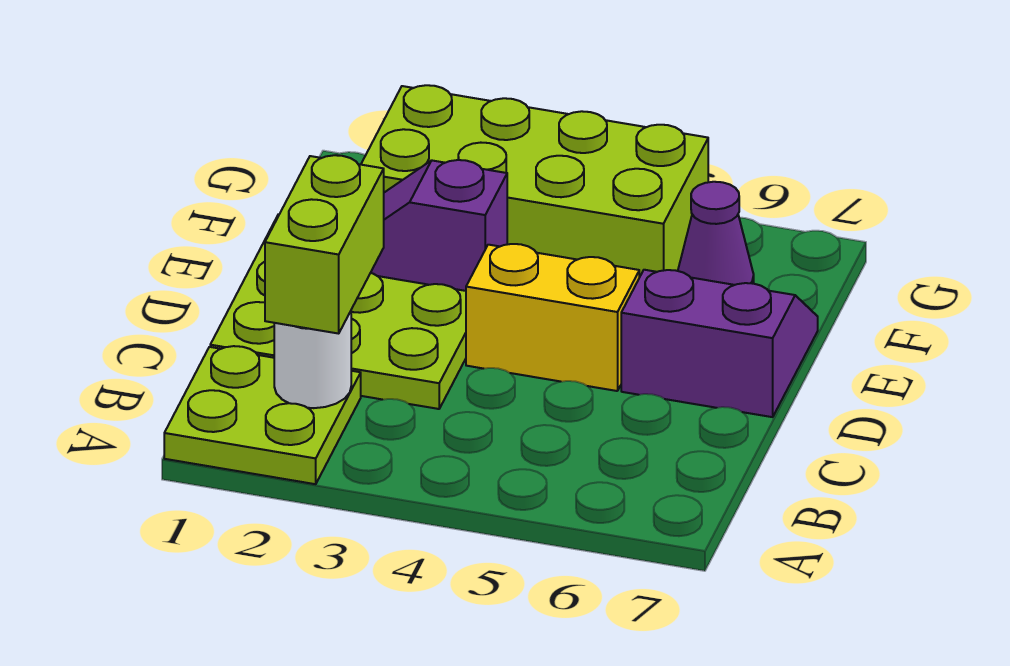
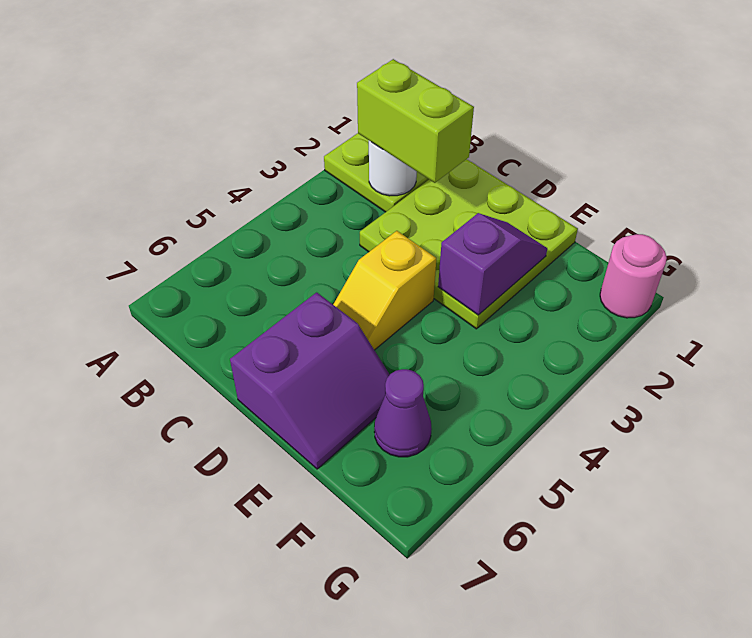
yellow brick D4:D5 level 1 -> yellow slope D4:D5 level 1 top 4
lime brick F2:G5 level 1 -> none
none -> pink round brick G1 level 1

